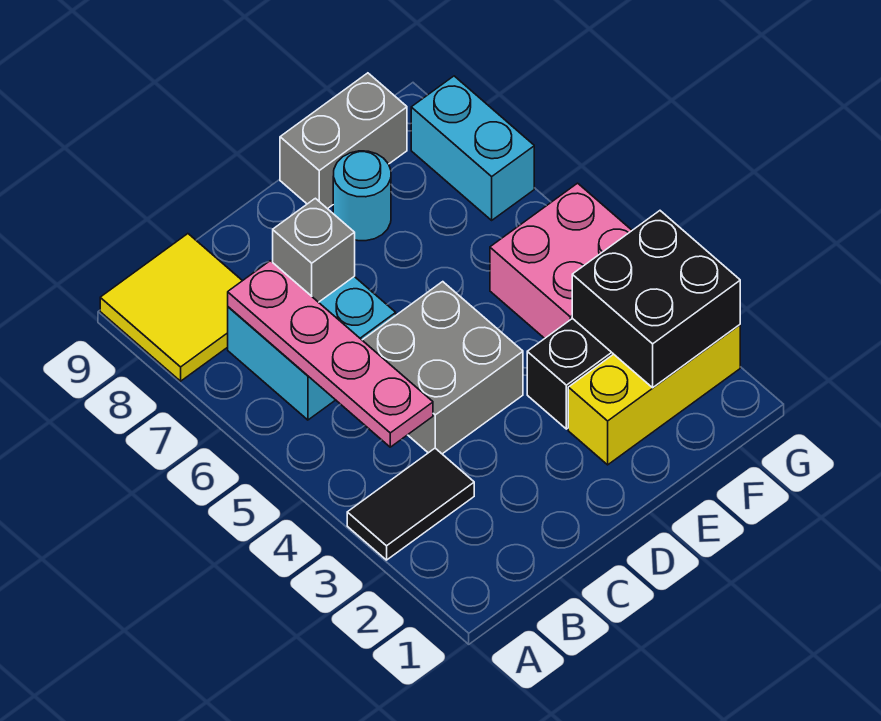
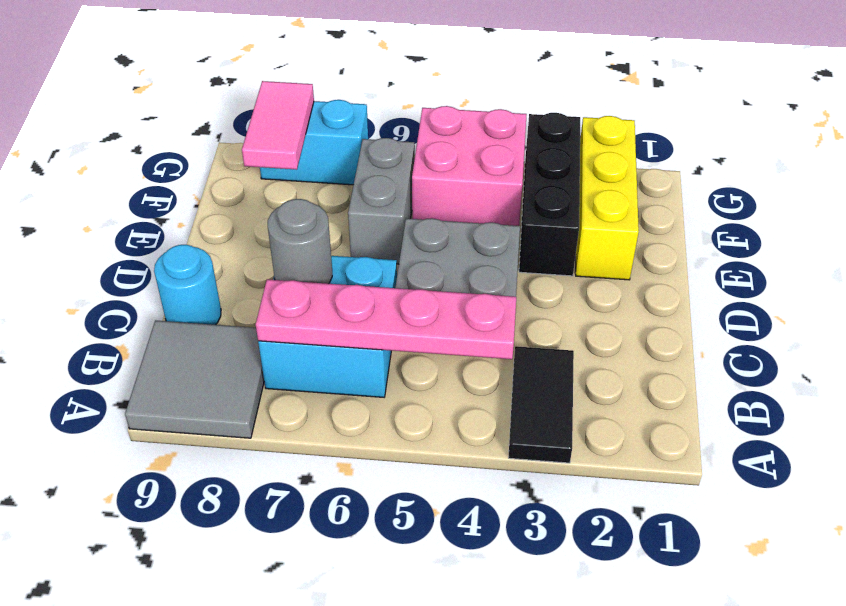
yellow tile A8:B9 level 1 -> grey tile A8:B9 level 1
grey brick C7 level 2 -> grey round brick C7 level 2
cyan round brick E8 level 1 -> cyan round brick C9 level 1
grey brick E9:F9 level 1 -> grey brick E6:F6 level 1
black brick F2:G3 level 2 -> none
none -> pink tile F8:G8 level 2

